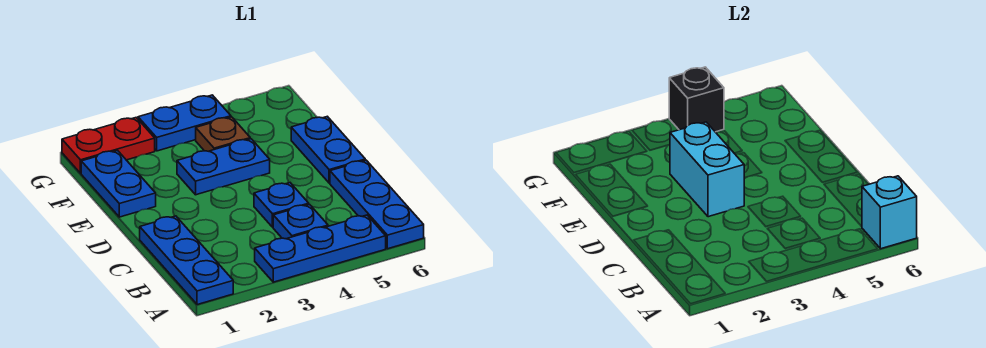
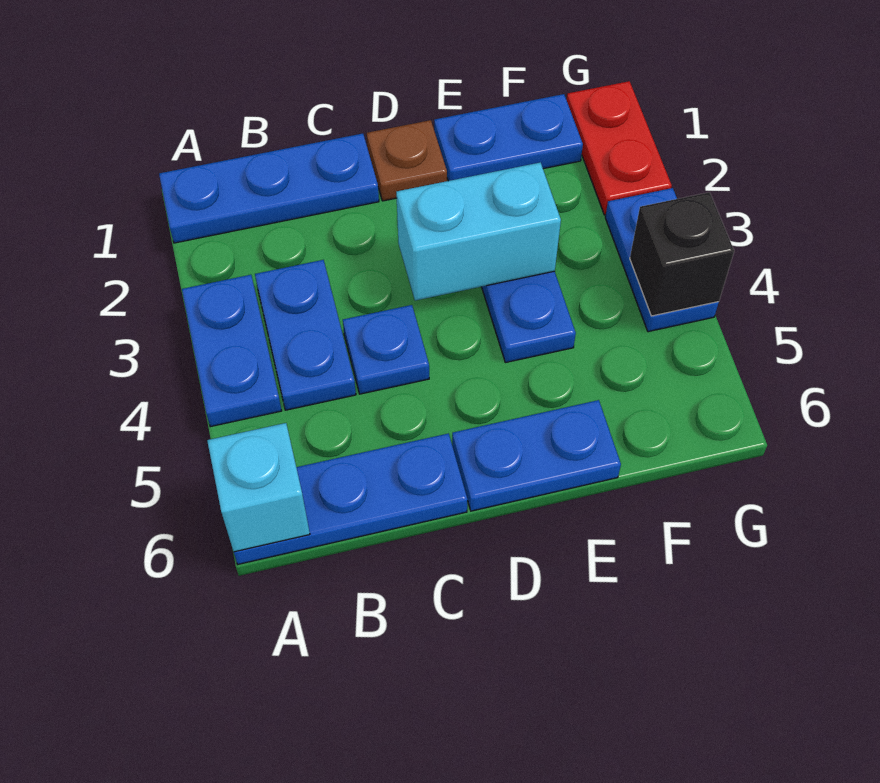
blue plate A3:A5 level 1 -> blue plate A3:A4 level 1
blue plate B4 level 1 -> blue plate B3:B4 level 1
brown plate F4 level 1 -> brown plate D1 level 1

